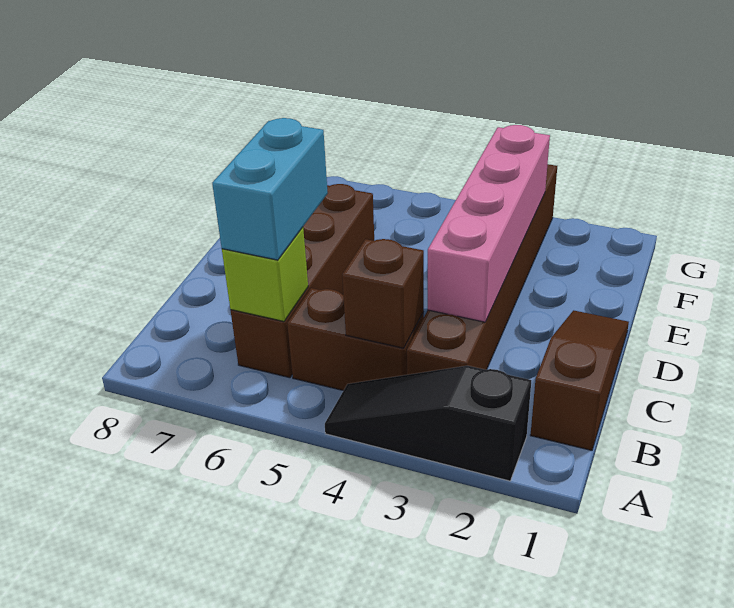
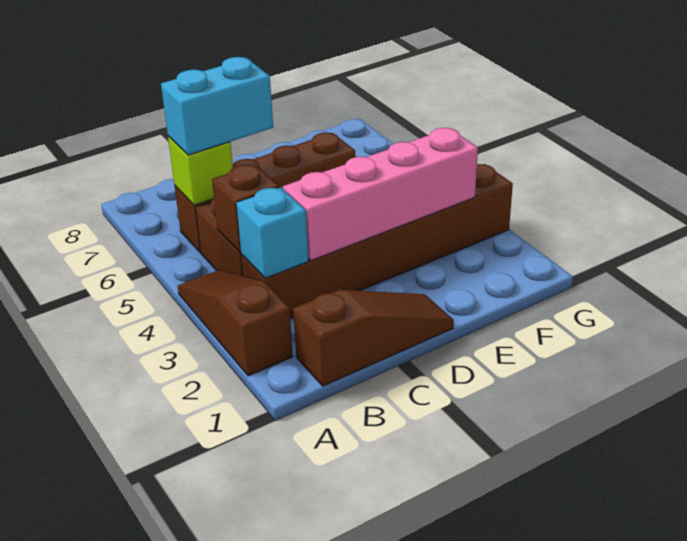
black slope A2:A4 level 1 top 2 -> brown slope A2:A4 level 1 top 2
none -> cyan brick B3 level 2

